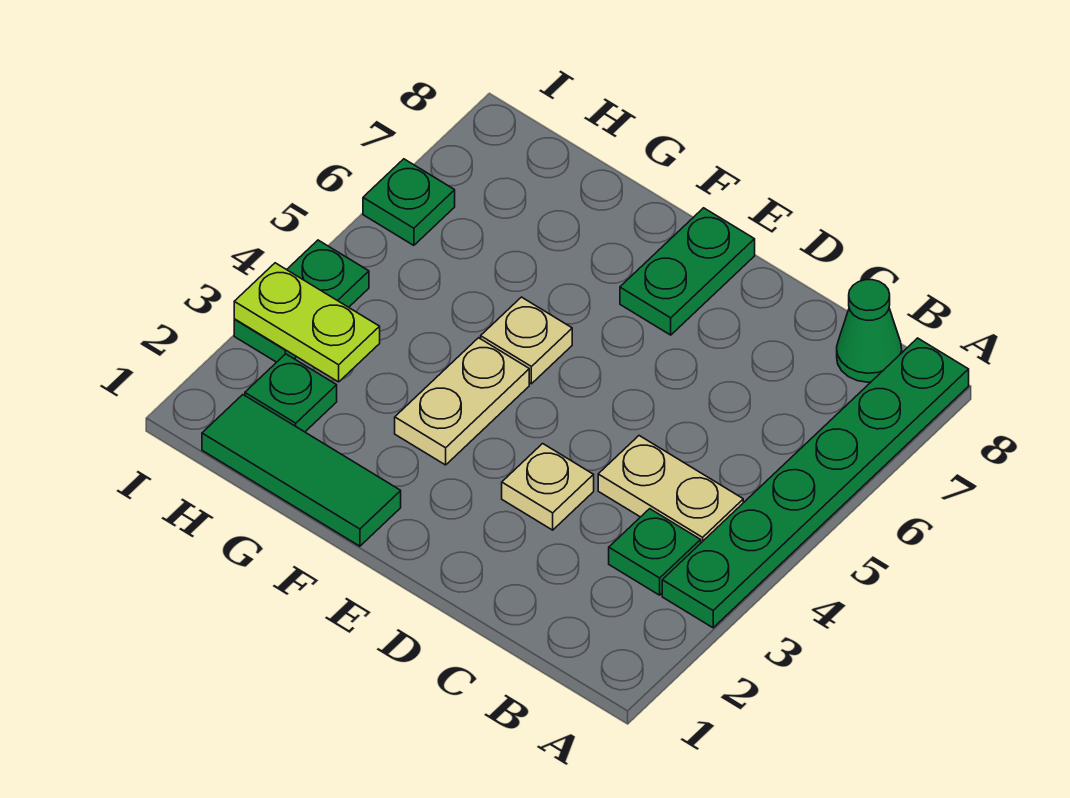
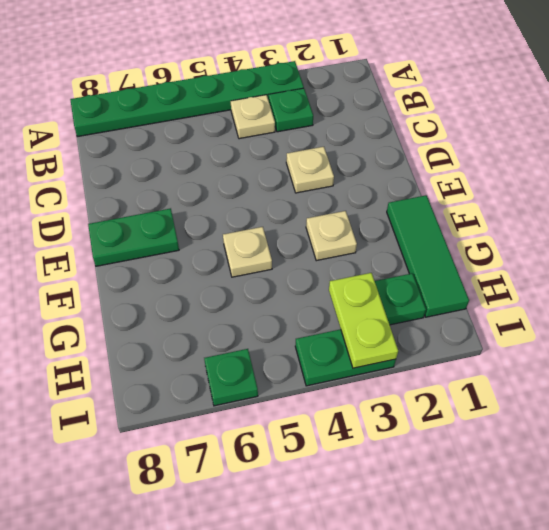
tan plate B4:C4 level 1 -> tan plate B4 level 1
green cone B8 level 1 -> none
tan plate F3:F4 level 1 -> tan plate F3 level 1

